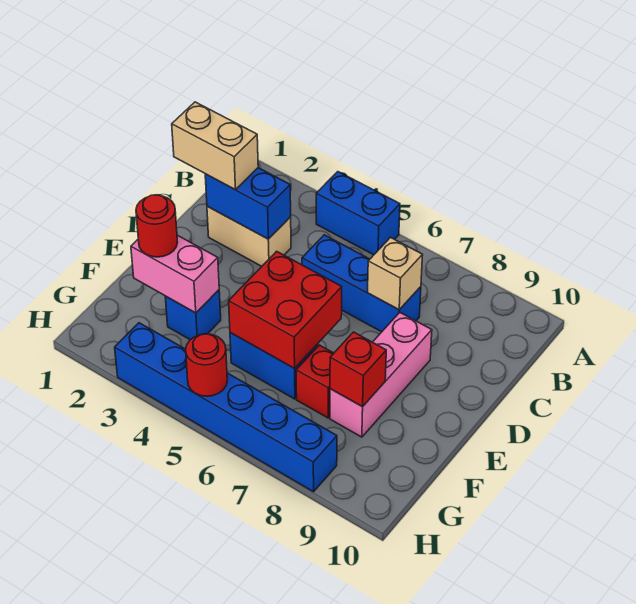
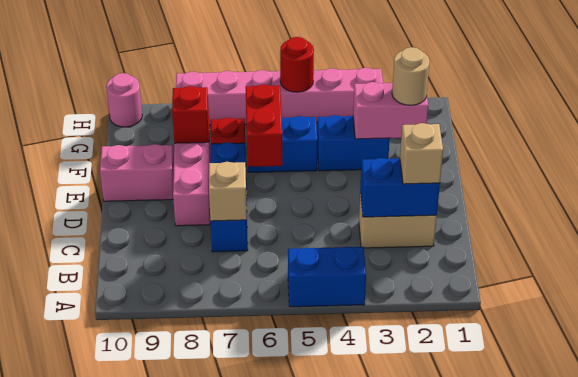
tan brick C1:C2 level 3 -> tan brick C2 level 3
blue brick C5:C7 level 1 -> blue brick C7:E7 level 1
red brick E5:F6 level 2 -> red brick E6:F6 level 2
none -> pink brick E9:E10 level 1
red round brick F2 level 3 -> tan round brick F2 level 3
blue brick F3 level 1 -> blue brick F3:F4 level 1
blue brick H3:H8 level 1 -> pink brick H3:H8 level 1
none -> pink round brick H10 level 1

